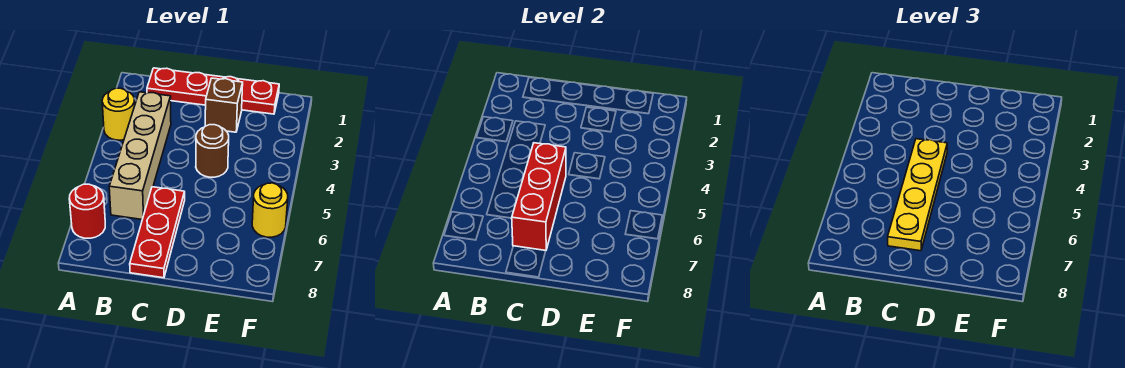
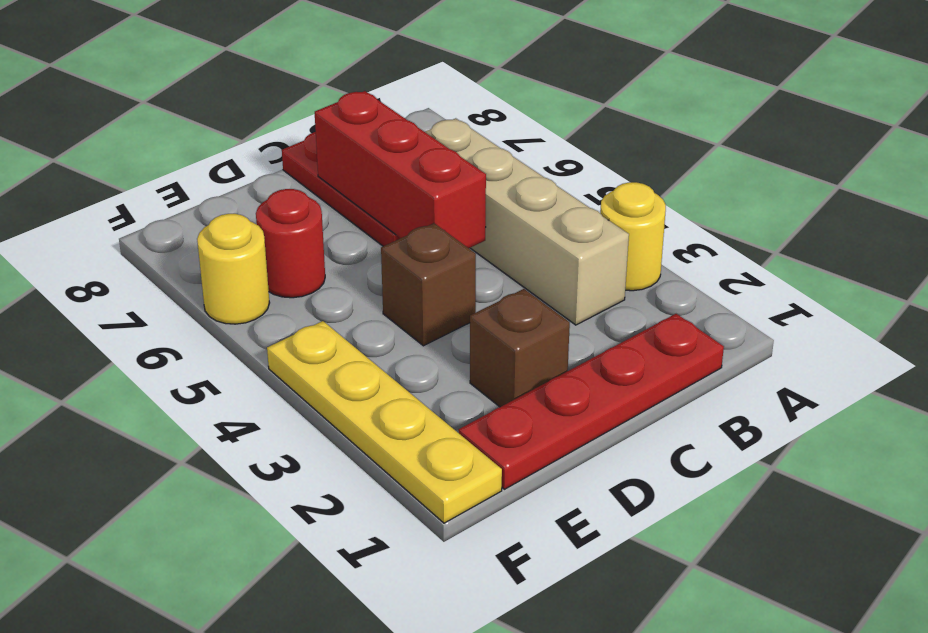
red round brick A7 level 1 -> red round brick E6 level 1
yellow plate C4:C7 level 3 -> yellow plate F1:F4 level 1
brown round brick D4 level 1 -> brown brick D4 level 1

